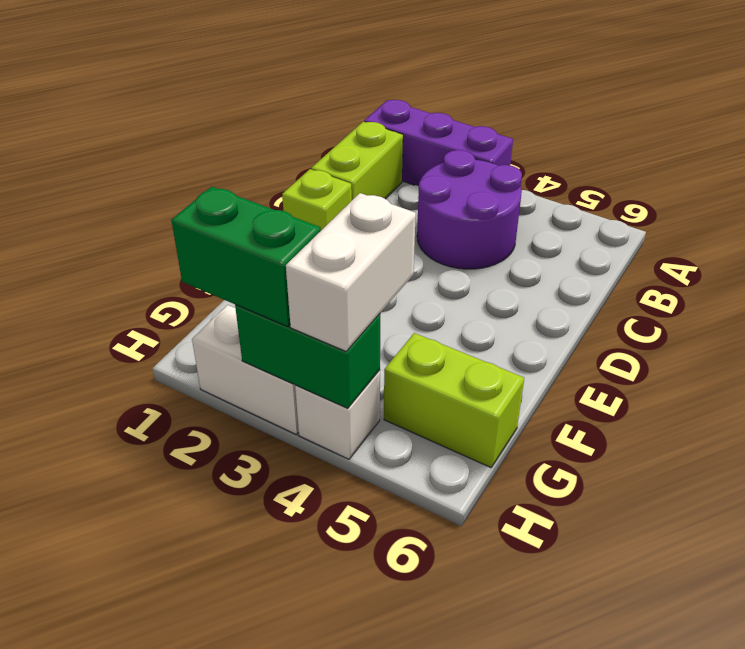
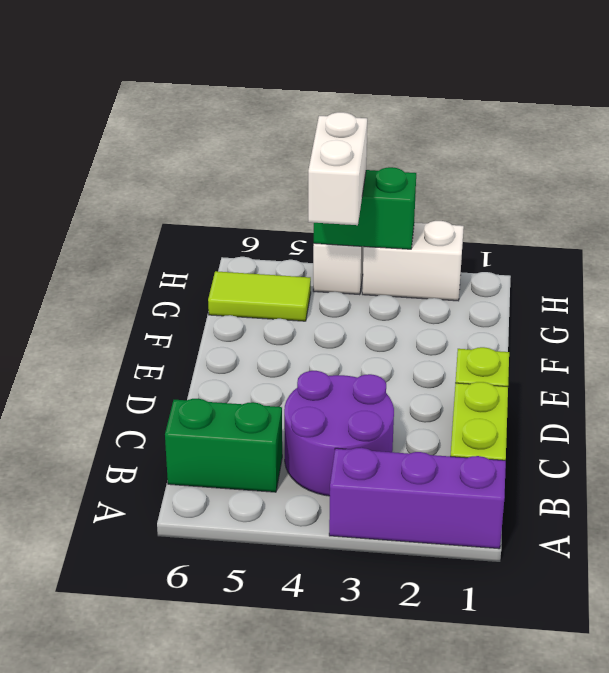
lime brick G5:G6 level 1 -> lime tile G5:G6 level 1
green brick H2:H3 level 3 -> green brick B5:B6 level 1

